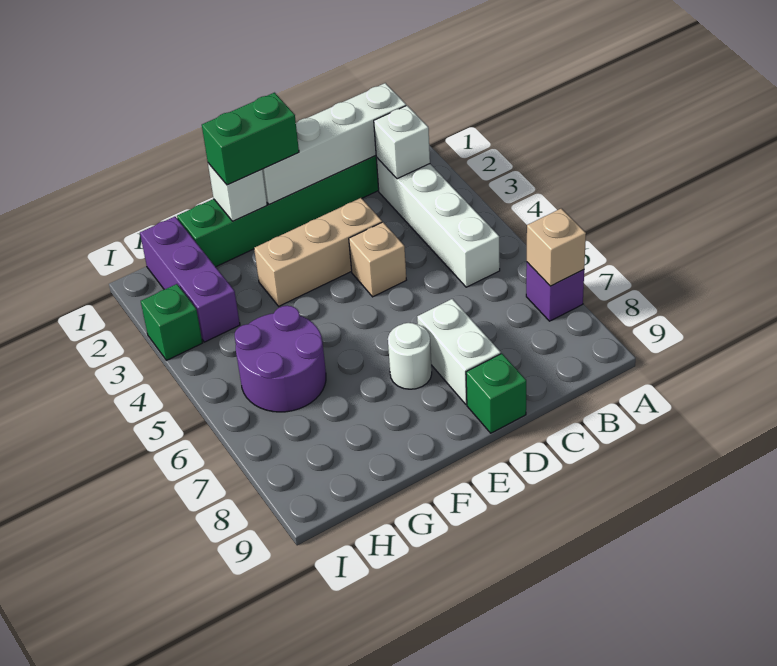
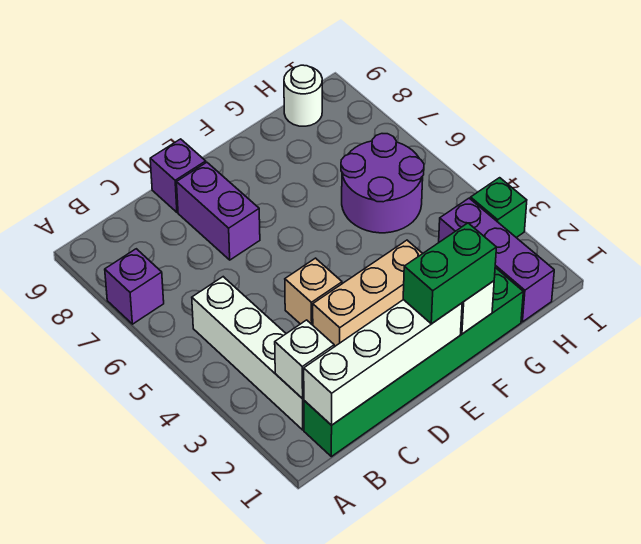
tan brick A7 level 2 -> none
white brick D7:D8 level 1 -> purple brick D7:D8 level 1
green brick D9 level 1 -> purple brick D9 level 1
white round brick E7 level 1 -> white round brick H9 level 1

